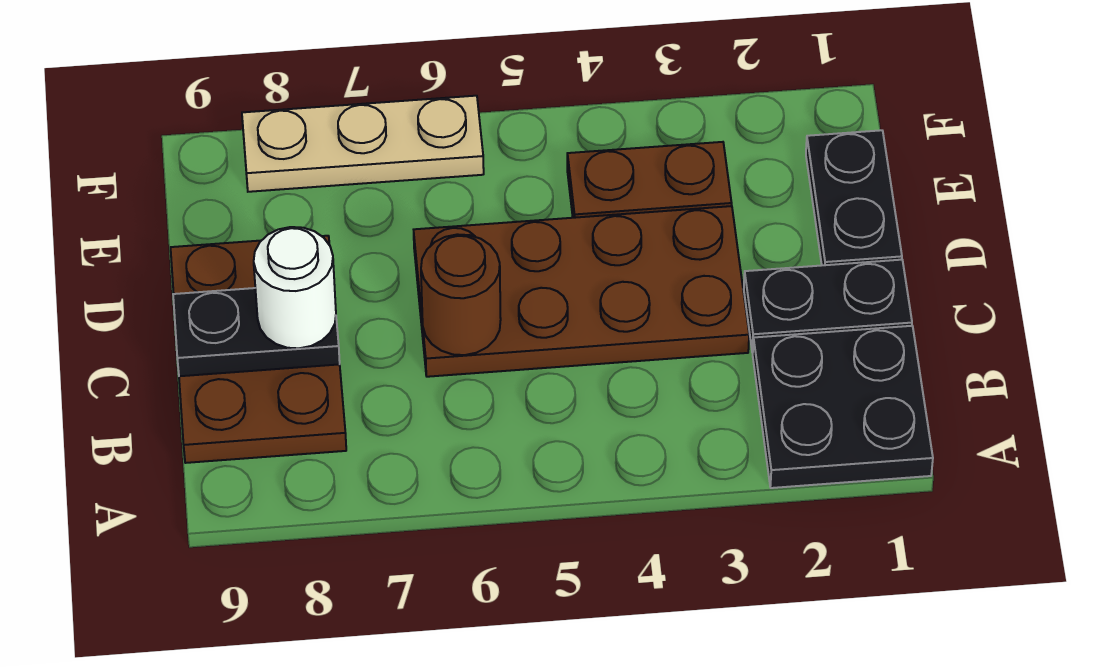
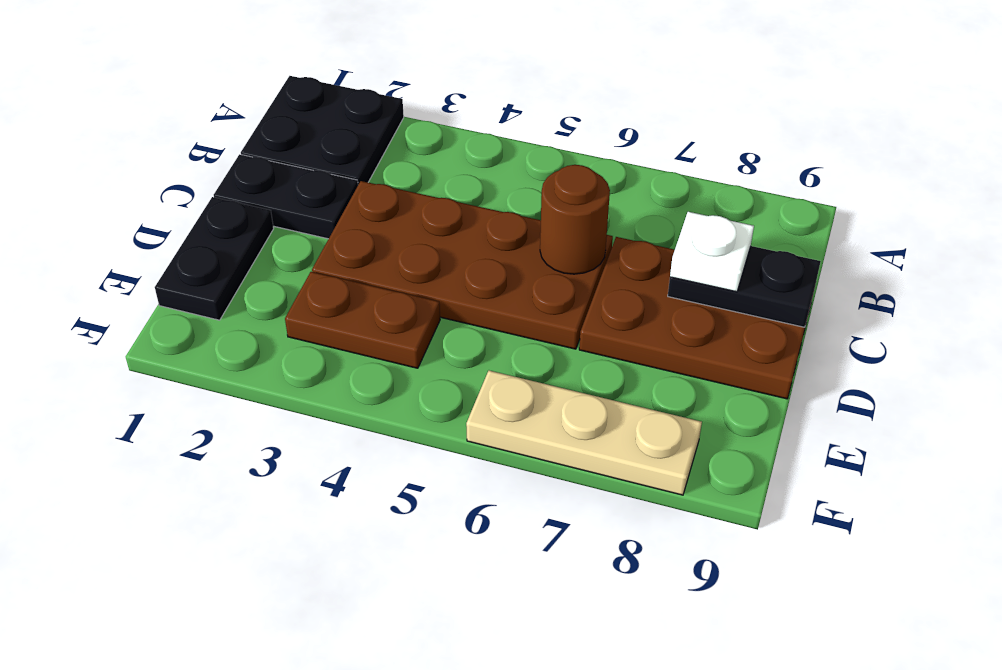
brown plate B8:D9 level 1 -> brown plate C7:D9 level 1
white round brick C8 level 3 -> white plate C8 level 3

